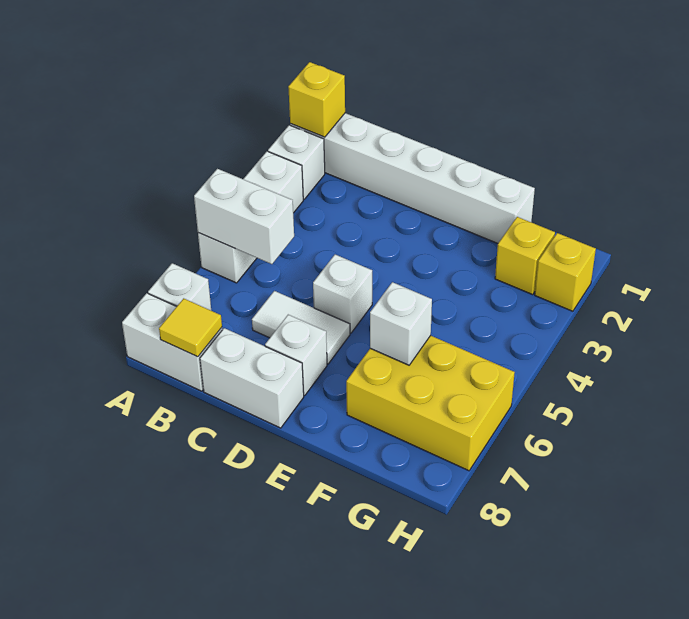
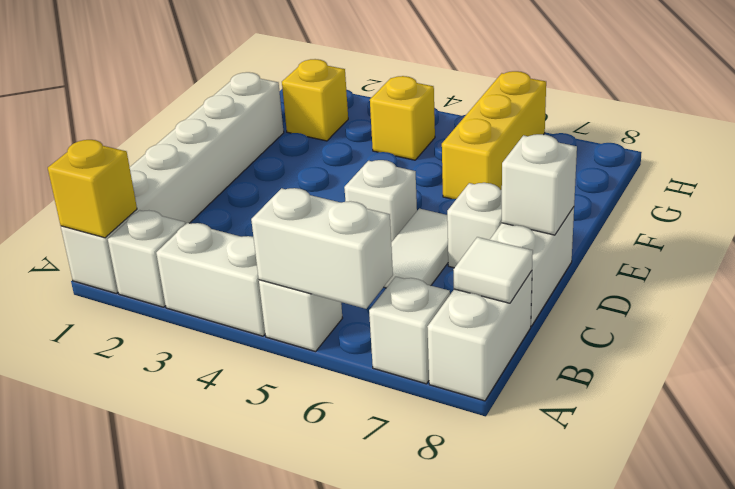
white brick A5:B5 level 2 -> white brick A5:A6 level 2
yellow tile B8 level 2 -> white tile B8 level 2
yellow brick F6:H7 level 1 -> yellow brick F6:H6 level 1
white brick F6 level 2 -> white brick D8 level 2
yellow brick H2 level 1 -> yellow brick G4 level 1

